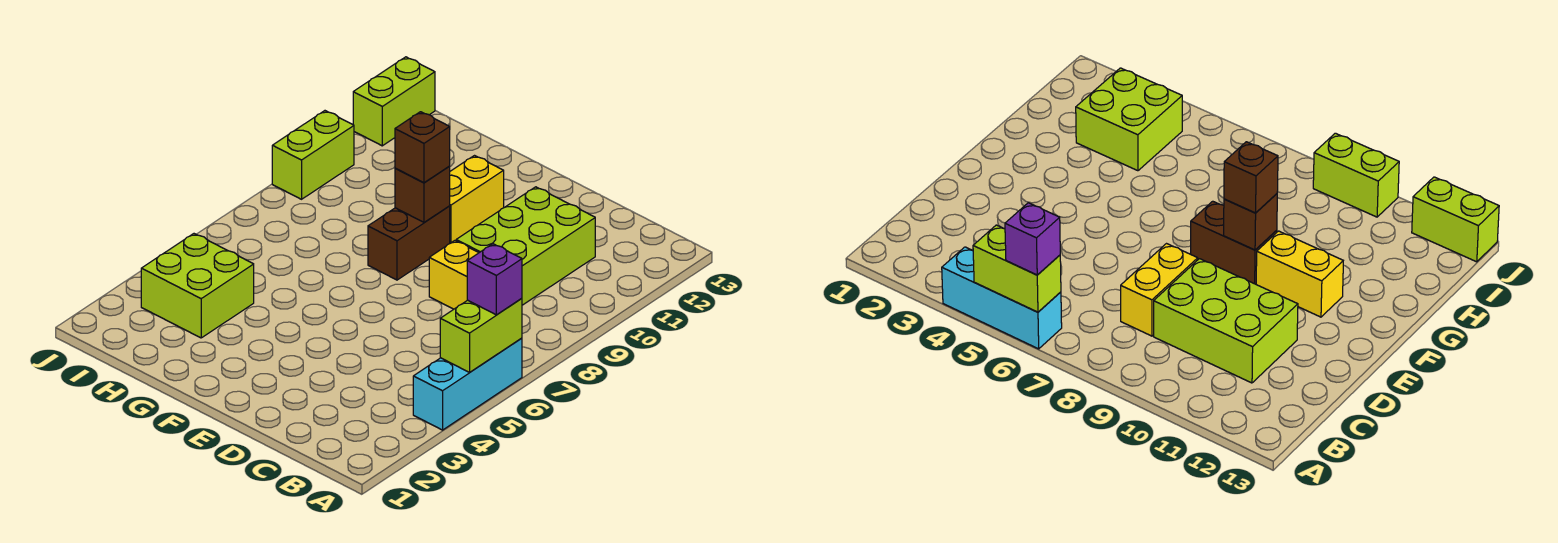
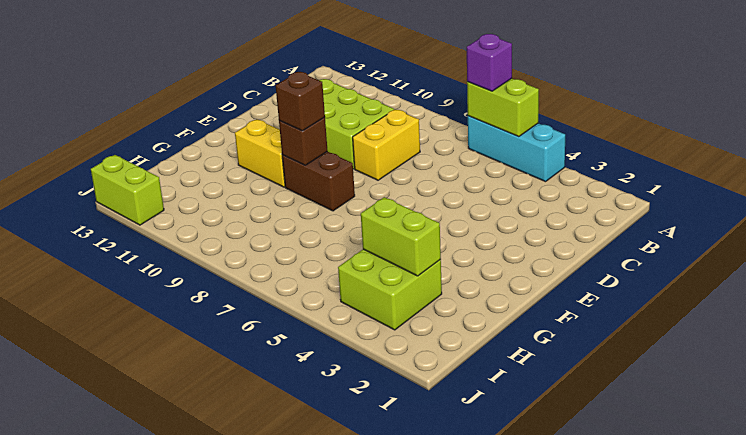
lime brick J9:J10 level 1 -> lime brick H3:H4 level 2

